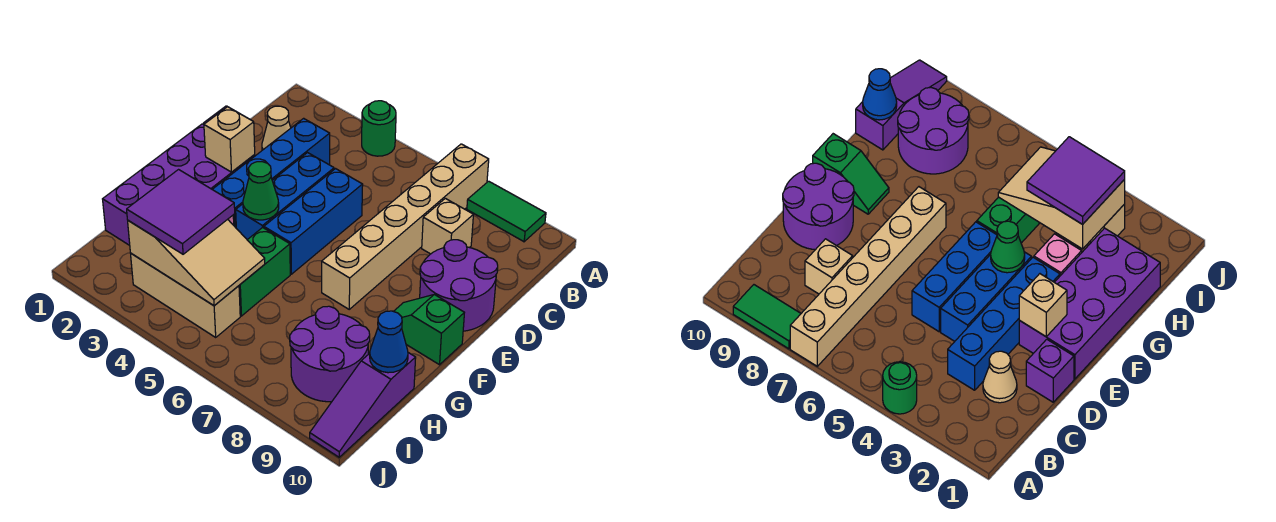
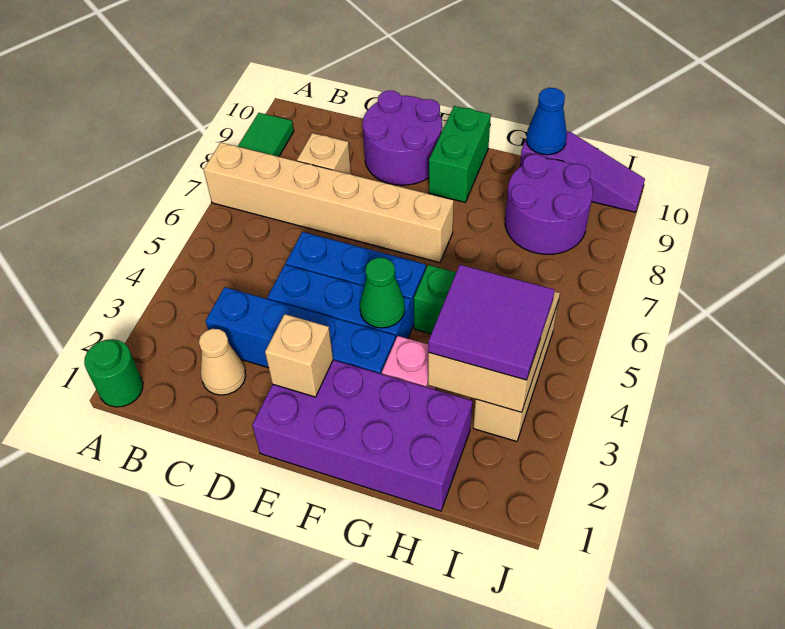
green round brick A4 level 1 -> green round brick A1 level 1
purple brick D1 level 1 -> none
green slope F9:F10 level 1 top 10 -> green brick F9:F10 level 1

